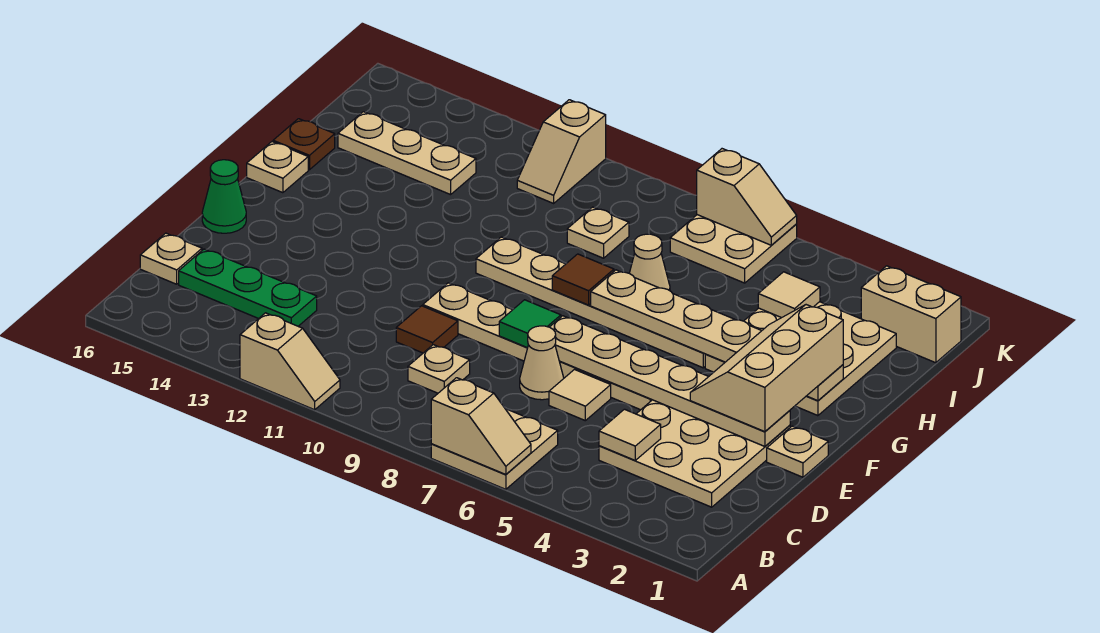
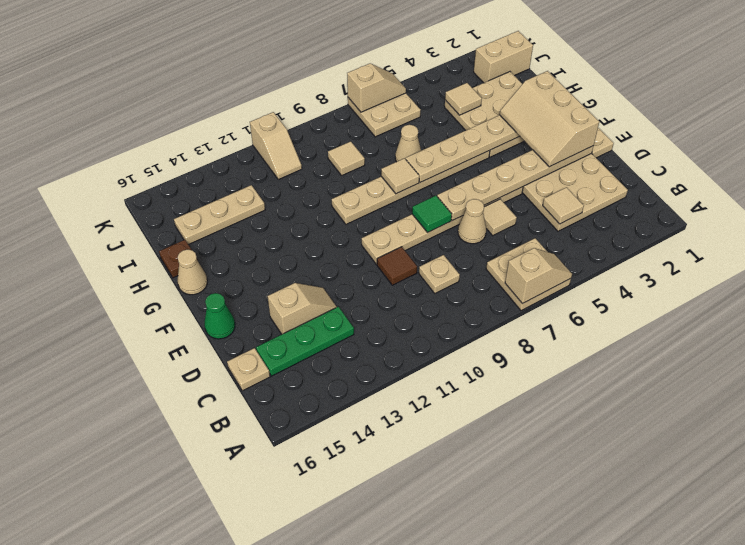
tan slope A11:A12 level 1 top 12 -> tan slope D13:D14 level 1 top 14
brown tile G8 level 2 -> tan tile G8 level 2
tan plate G16 level 1 -> tan cone G16 level 1
tan plate I9 level 1 -> tan tile I9 level 1

